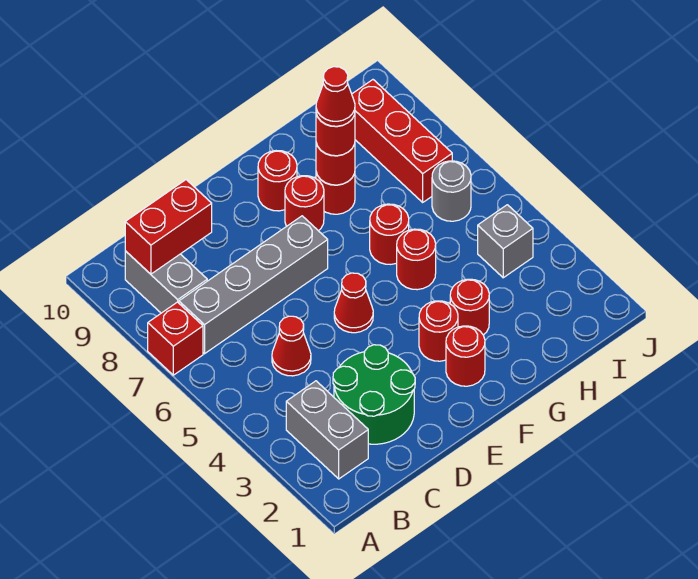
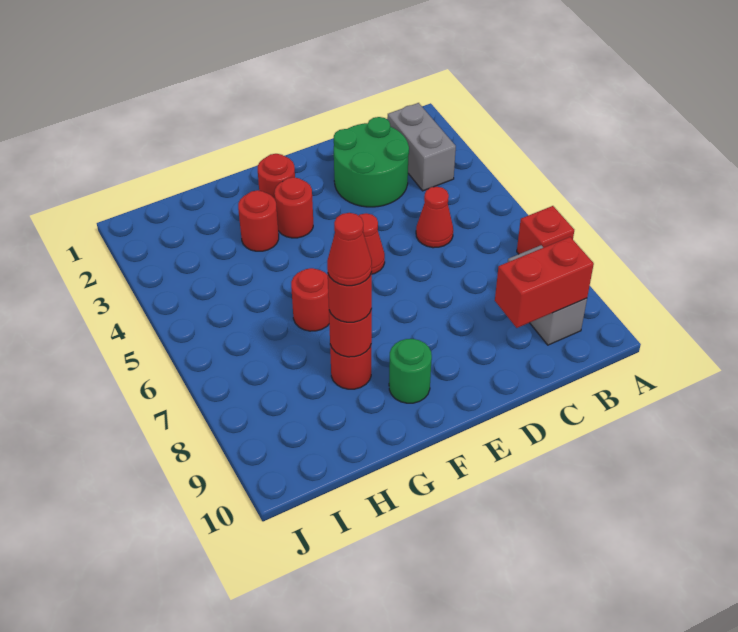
grey brick B7:E7 level 1 -> none
red round brick F8 level 1 -> none
red round brick F9 level 1 -> green round brick F9 level 1
red round brick G5 level 1 -> none
grey brick I4 level 1 -> none
grey round brick I6 level 1 -> none
red brick I7:I9 level 1 -> none

